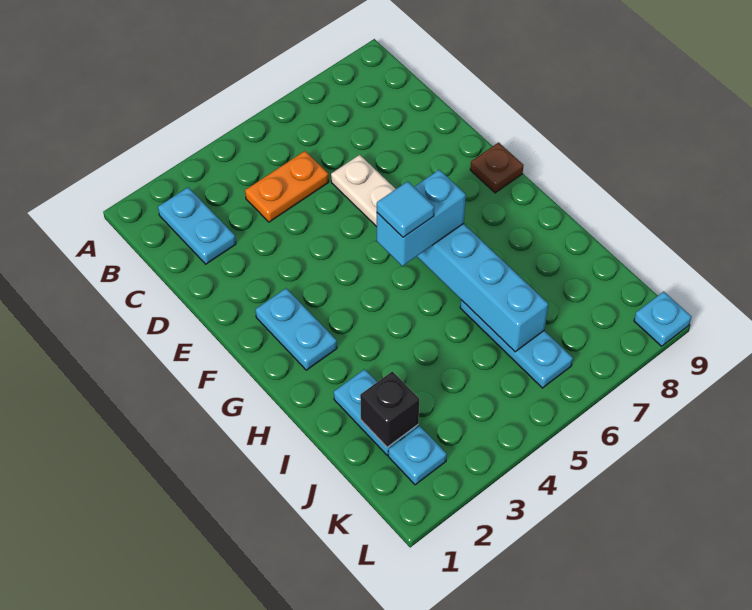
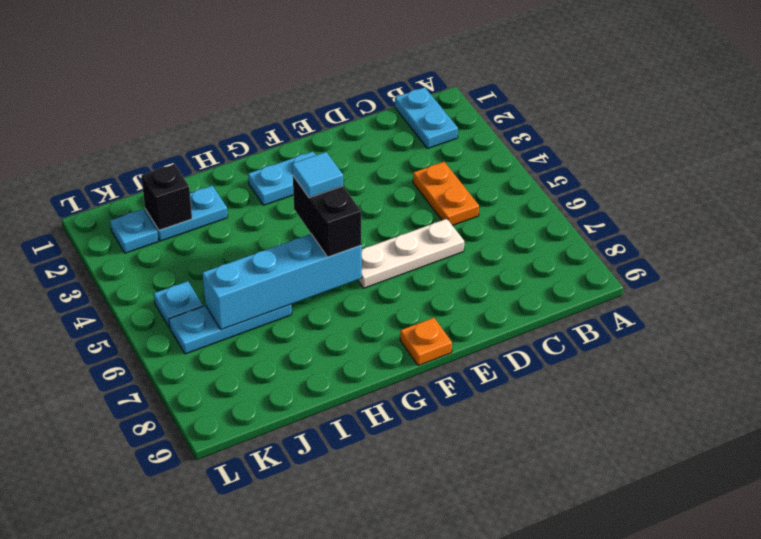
cyan plate B2:C2 level 1 -> cyan plate B1:B2 level 1
brown plate F9 level 1 -> orange plate F9 level 1
cyan brick G5:G6 level 3 -> black brick G5:G6 level 3
cyan plate L9 level 1 -> cyan plate K5 level 1

